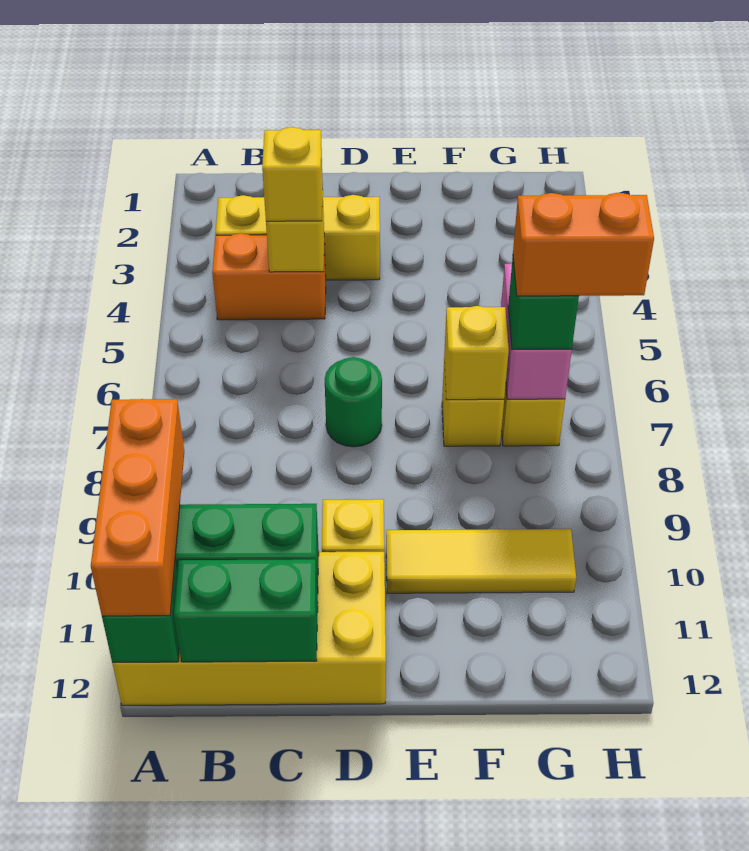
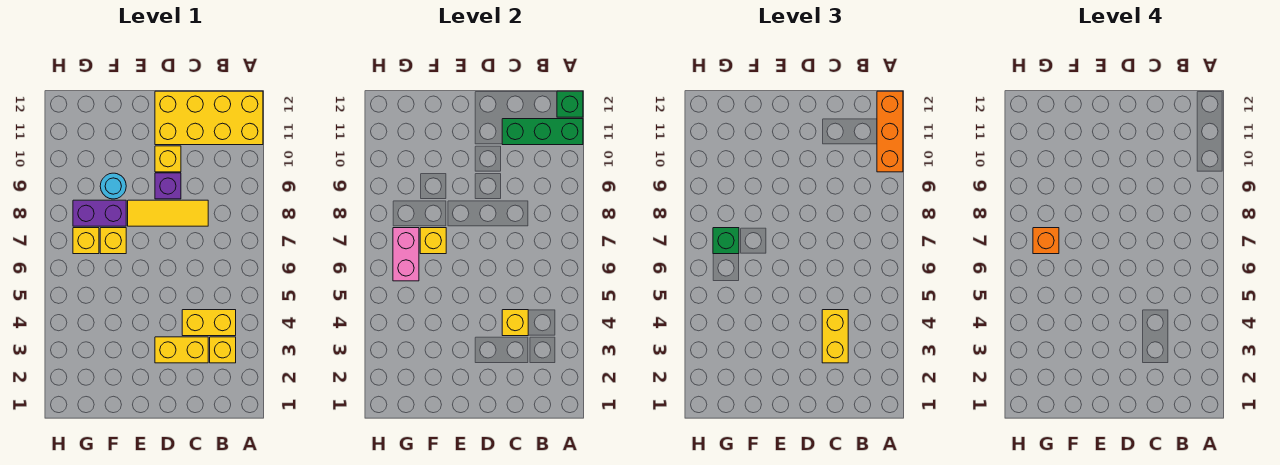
orange brick B4:C4 level 1 -> yellow brick B4:C4 level 1
green brick B12:C12 level 2 -> none
yellow brick C4 level 3 -> yellow brick C3:C4 level 3
green round brick D7 level 1 -> none
none -> purple brick D9 level 1
yellow tile E10:G10 level 1 -> yellow tile C8:E8 level 1
none -> purple brick F8:G8 level 1
none -> cyan round brick F9 level 1
orange brick G7:H7 level 4 -> orange brick G7 level 4

